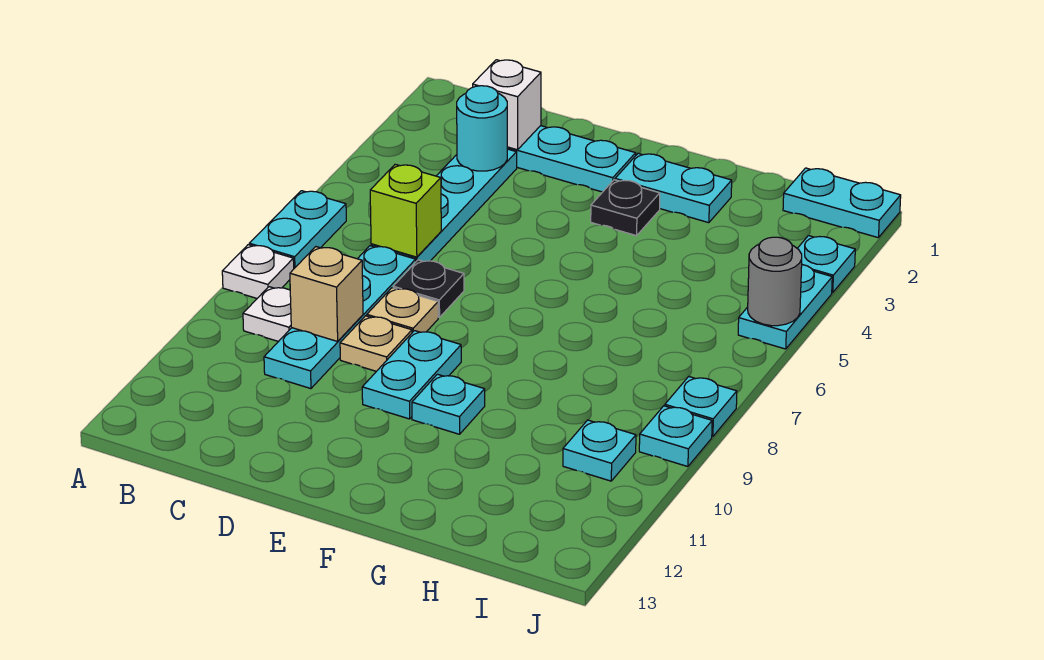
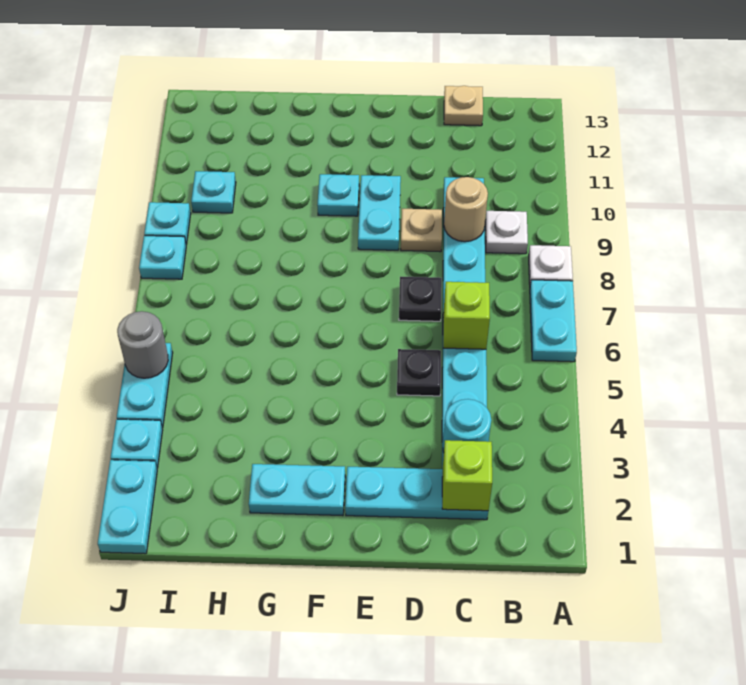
white brick C2 level 2 -> lime brick C2 level 2
tan brick C9 level 2 -> tan round brick C9 level 2
tan plate D8 level 1 -> tan plate C13 level 1
black plate F3 level 1 -> black plate D5 level 1
cyan plate I1:J1 level 1 -> cyan plate J1:J2 level 1

